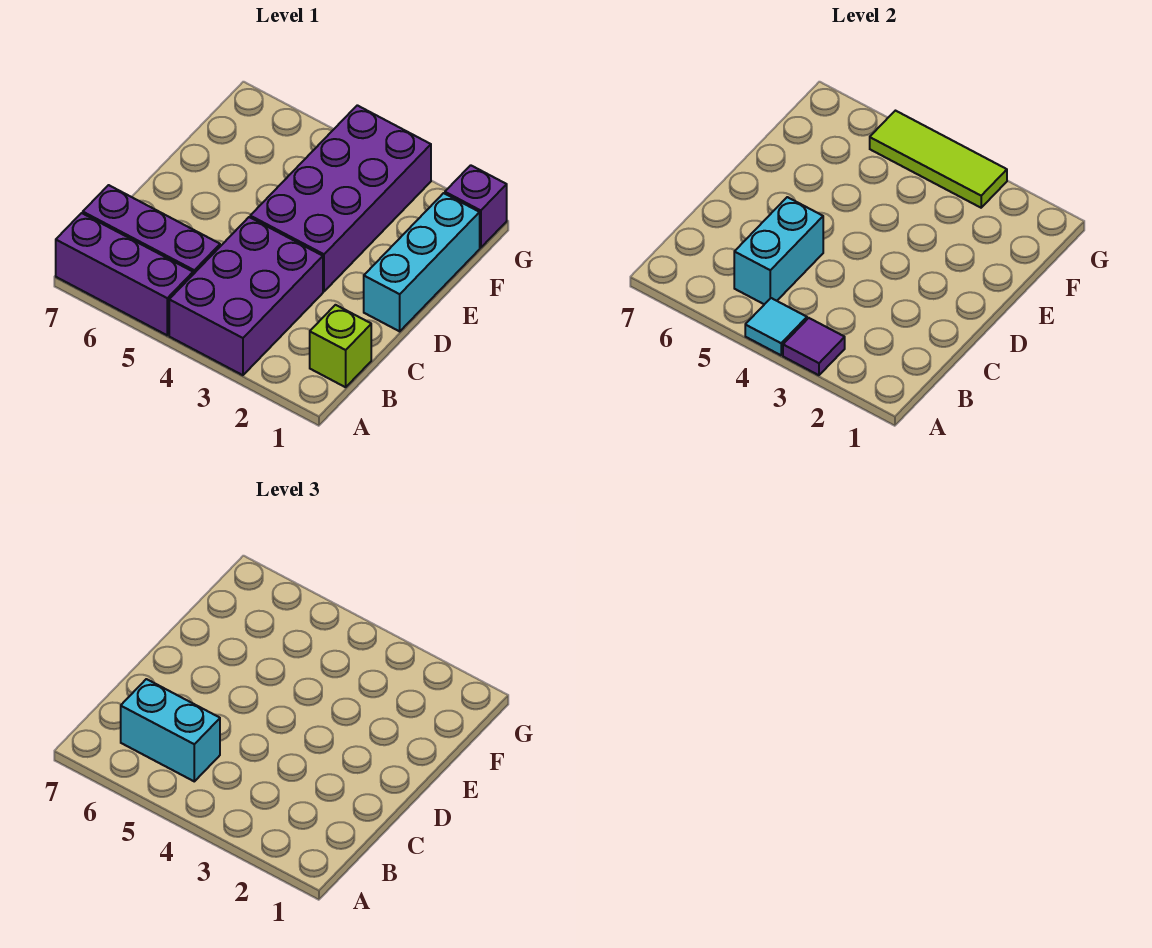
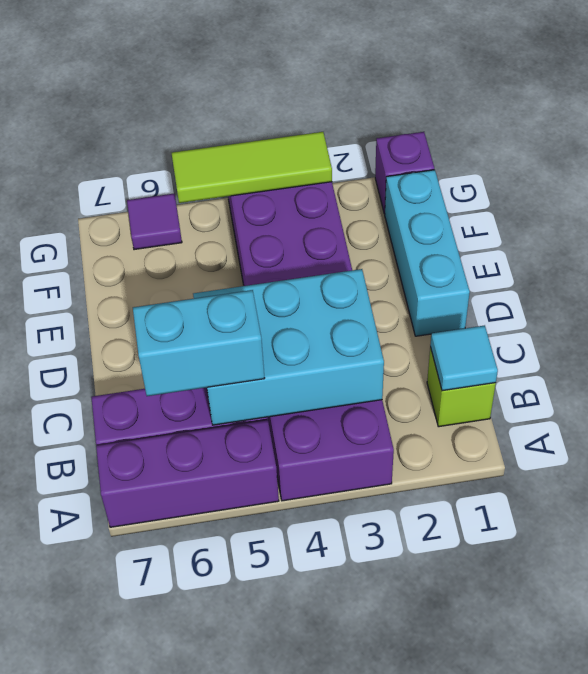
purple tile A3 level 2 -> purple tile G6 level 1
cyan tile A4 level 2 -> cyan tile B1 level 2
cyan brick B5:C5 level 2 -> cyan brick B3:C5 level 2

